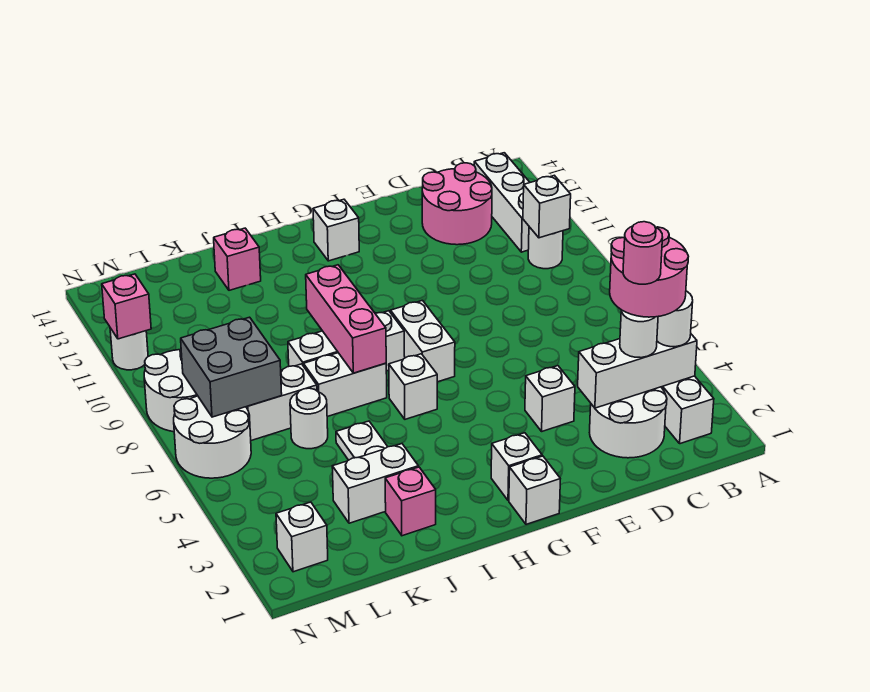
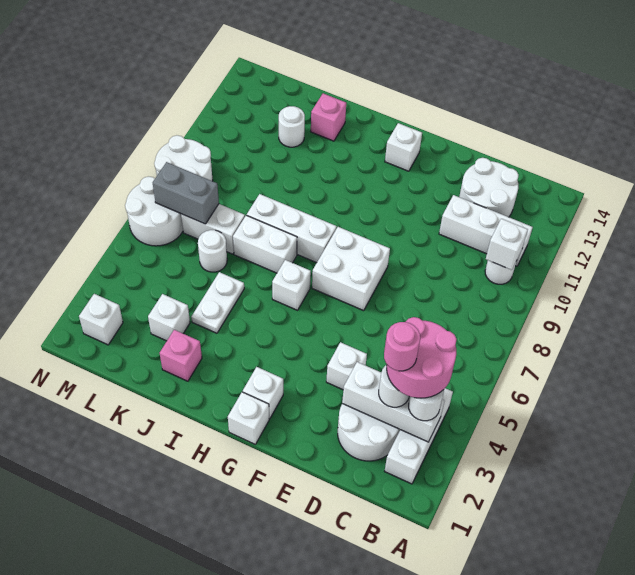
white brick B11:B13 level 1 -> white brick B11:D11 level 1
pink round brick C12:D13 level 1 -> white round brick C12:D13 level 1
white brick G7:G8 level 1 -> white brick F7:G8 level 1
pink brick I7:I9 level 2 -> none
white brick J3:K3 level 1 -> white brick K3 level 1
grey brick L7:M8 level 2 -> grey brick L7:M7 level 2
white round brick N11 level 1 -> white round brick K12 level 1
pink brick N11 level 2 -> none

